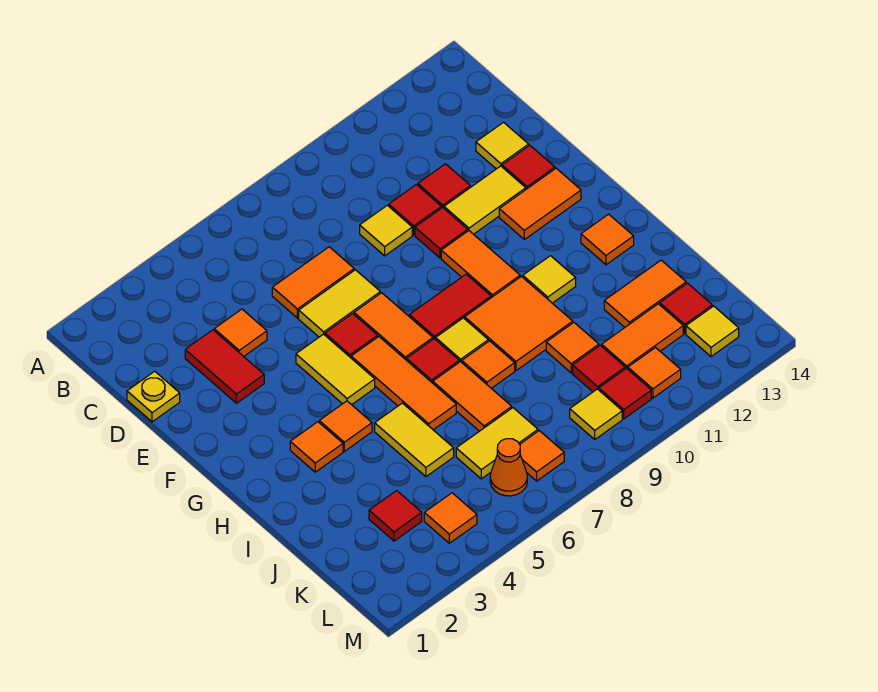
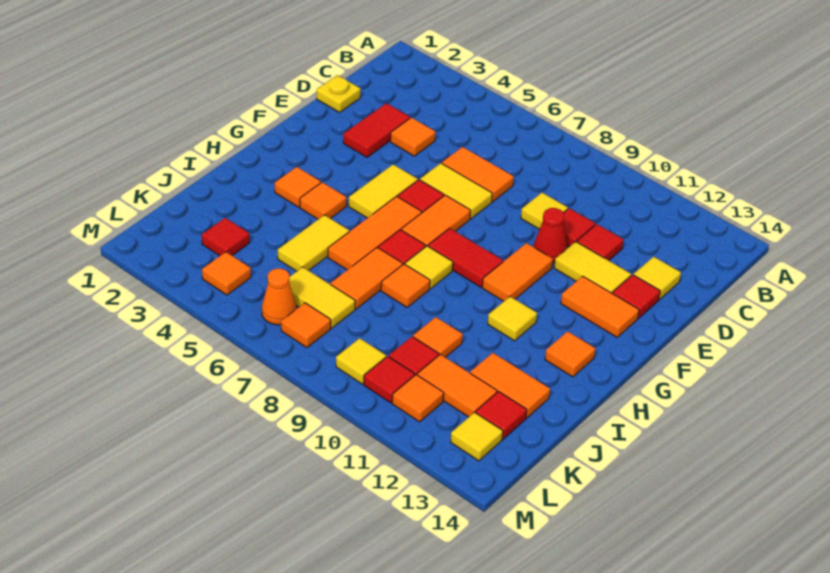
red tile E10 level 1 -> red cone E10 level 1
orange tile H9:I10 level 1 -> none

